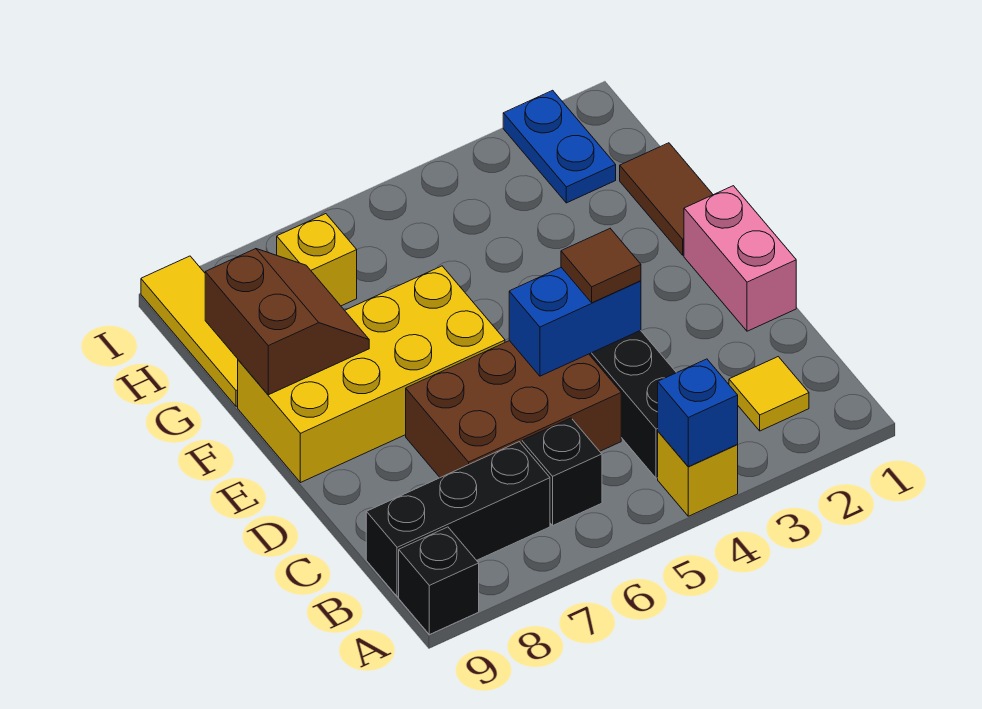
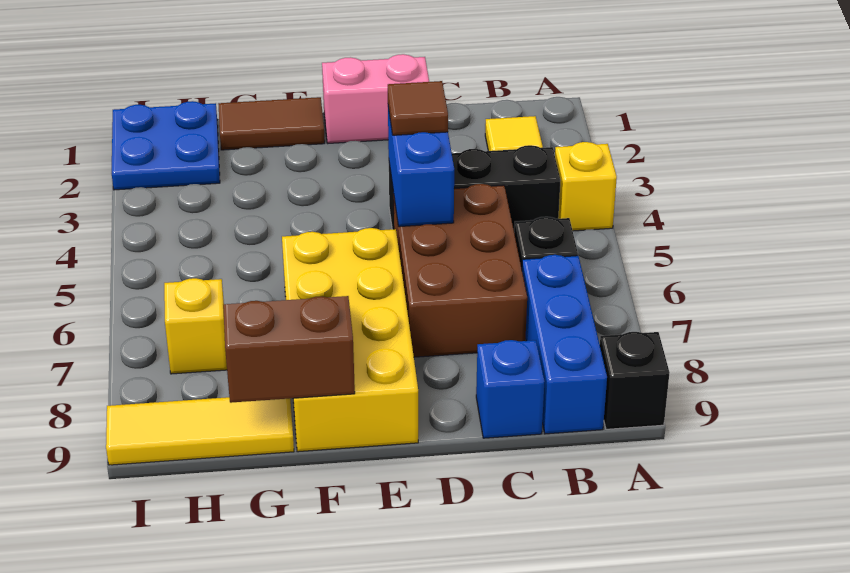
blue brick A4 level 2 -> blue brick C9 level 1
black brick B7:B9 level 1 -> blue brick B7:B9 level 1
blue plate H2:I2 level 1 -> blue plate H1:I2 level 1

